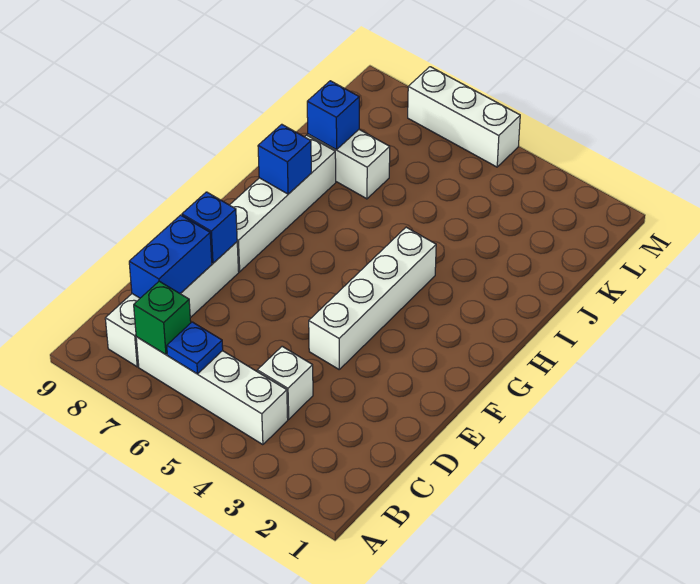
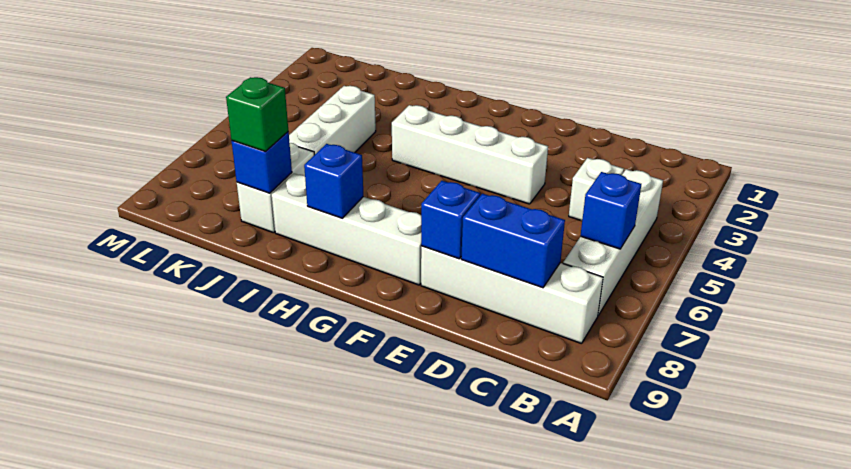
blue plate B6 level 2 -> blue brick B6 level 2
green brick B7 level 2 -> green brick J8 level 3
white brick M5:M7 level 1 -> white brick J4:J6 level 1

